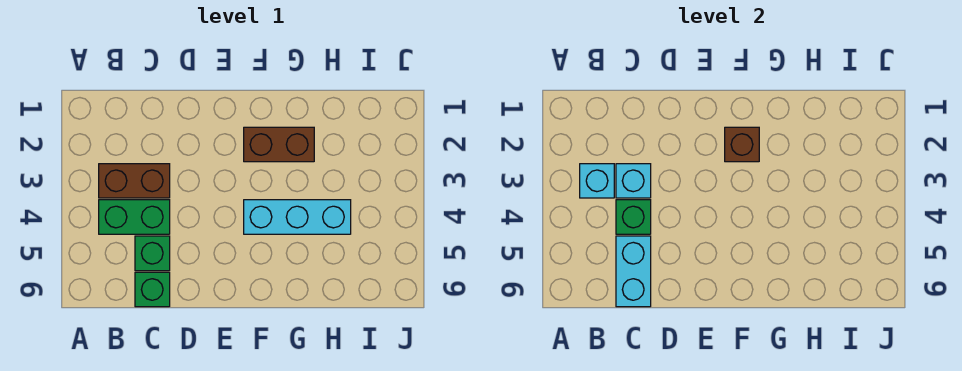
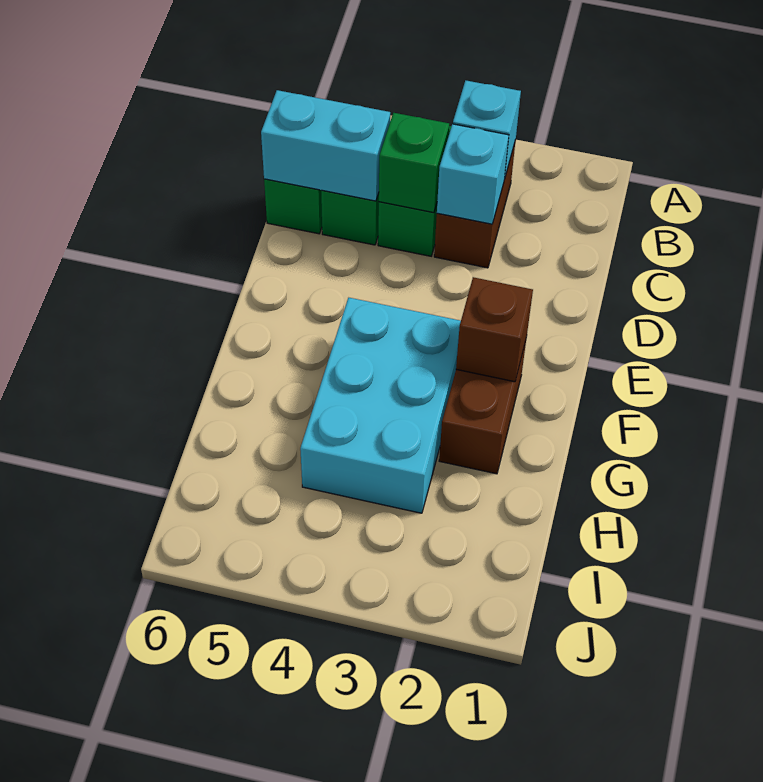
cyan brick F4:H4 level 1 -> cyan brick F3:H4 level 1

